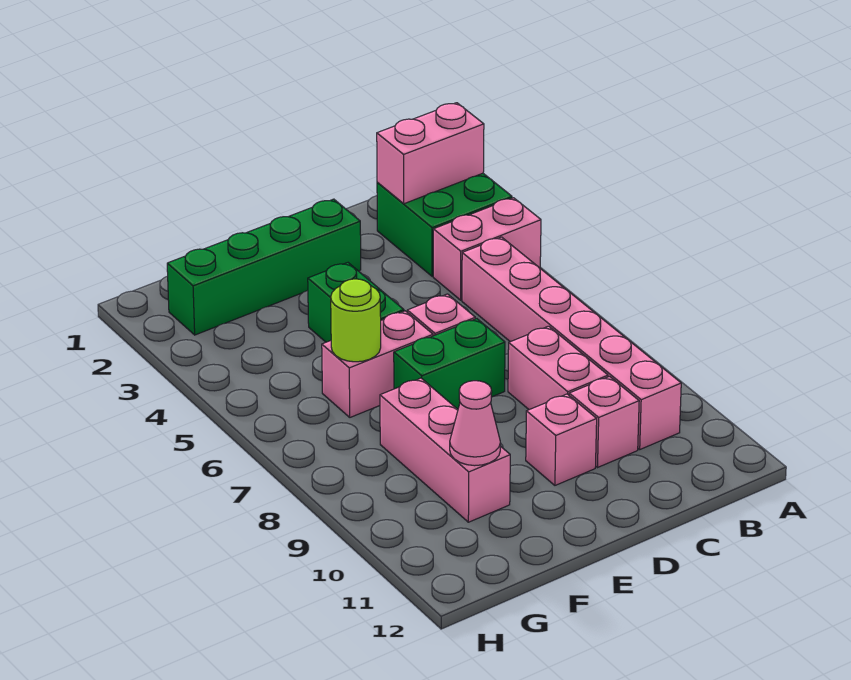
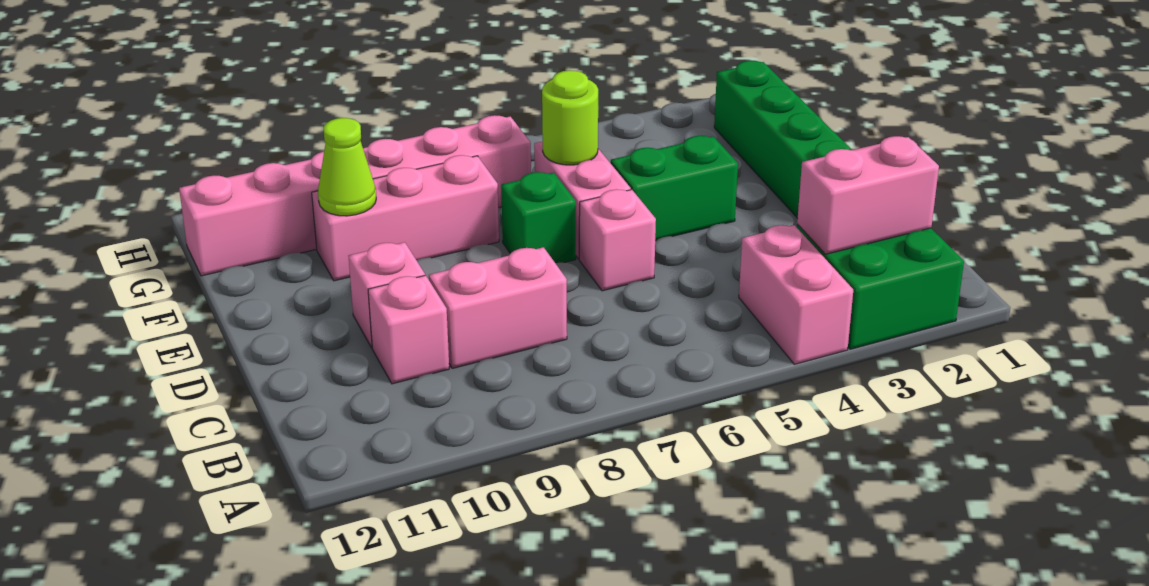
pink brick A2:B2 level 2 -> pink brick B2:B3 level 2
pink brick B5:B10 level 1 -> pink brick G7:G12 level 1
green brick D7:E7 level 1 -> green brick E7 level 1
pink cone F10 level 2 -> lime cone F10 level 2

